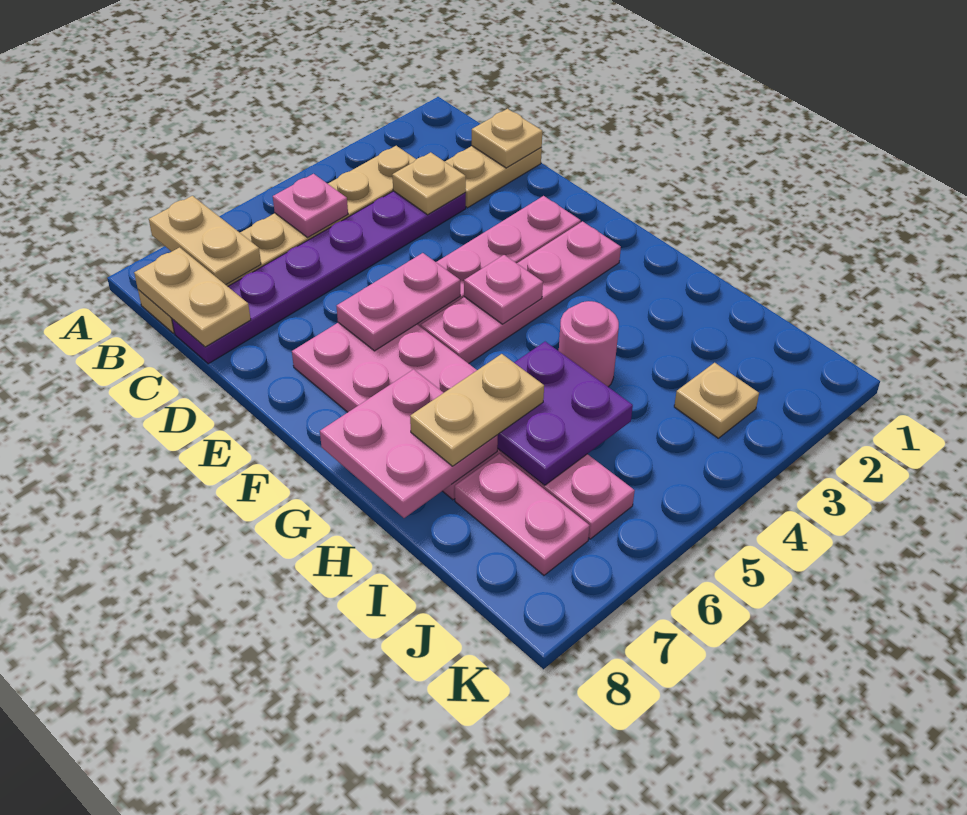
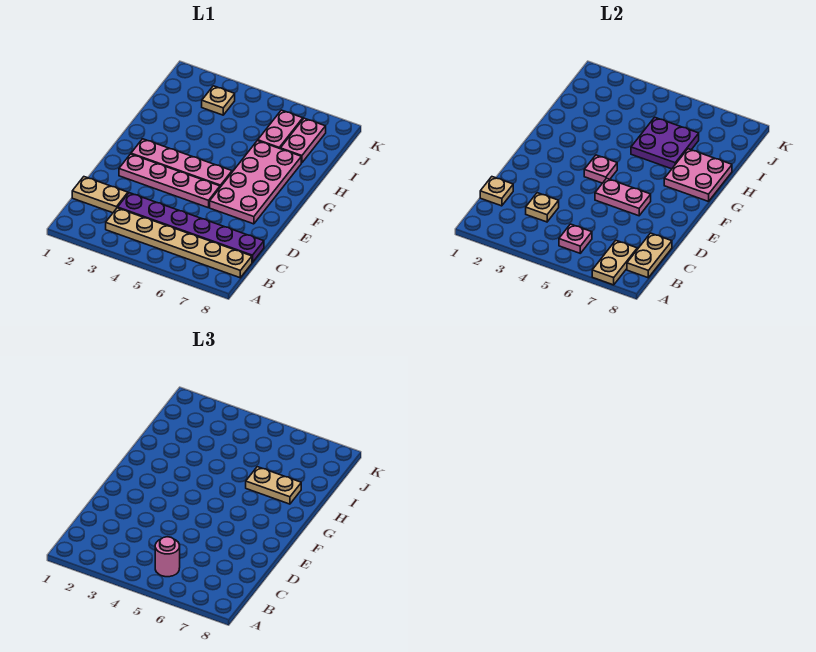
pink round brick H4 level 1 -> pink round brick B5 level 3

